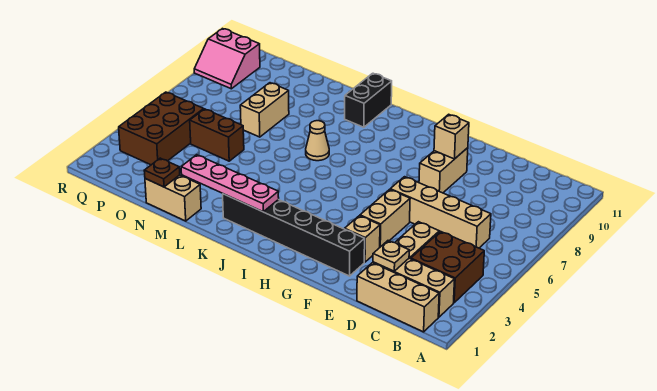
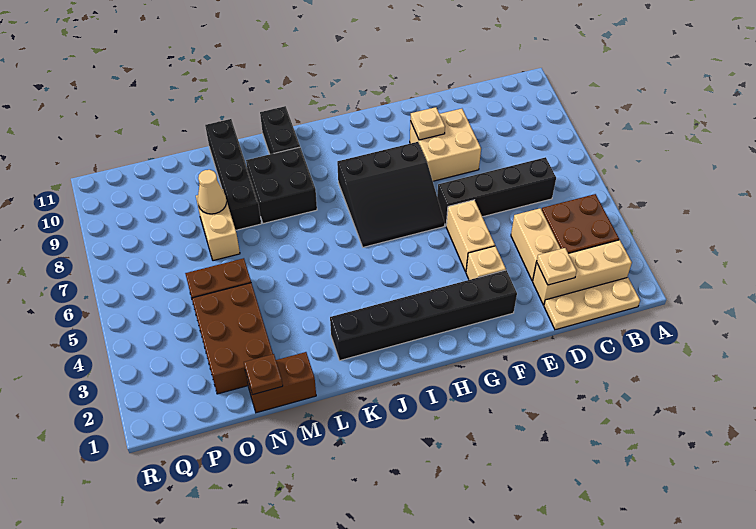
tan brick B1:D1 level 1 -> tan plate B1:D1 level 1
tan brick C6:F6 level 1 -> black brick C6:F6 level 1
tan brick F8:F9 level 1 -> tan brick E8:F9 level 1
tan brick F9 level 2 -> tan plate F9 level 2
none -> black slope G6:I8 level 1 top 8
pink plate J2:M2 level 2 -> none
tan cone K7 level 1 -> tan cone N8 level 2
none -> black brick K8:L9 level 1
tan brick M1:N1 level 1 -> brown brick M1:N1 level 1
none -> black brick M8:M11 level 1
brown brick P3:Q5 level 1 -> brown brick N2:O4 level 1
pink slope Q9:R10 level 1 top 10 -> none

